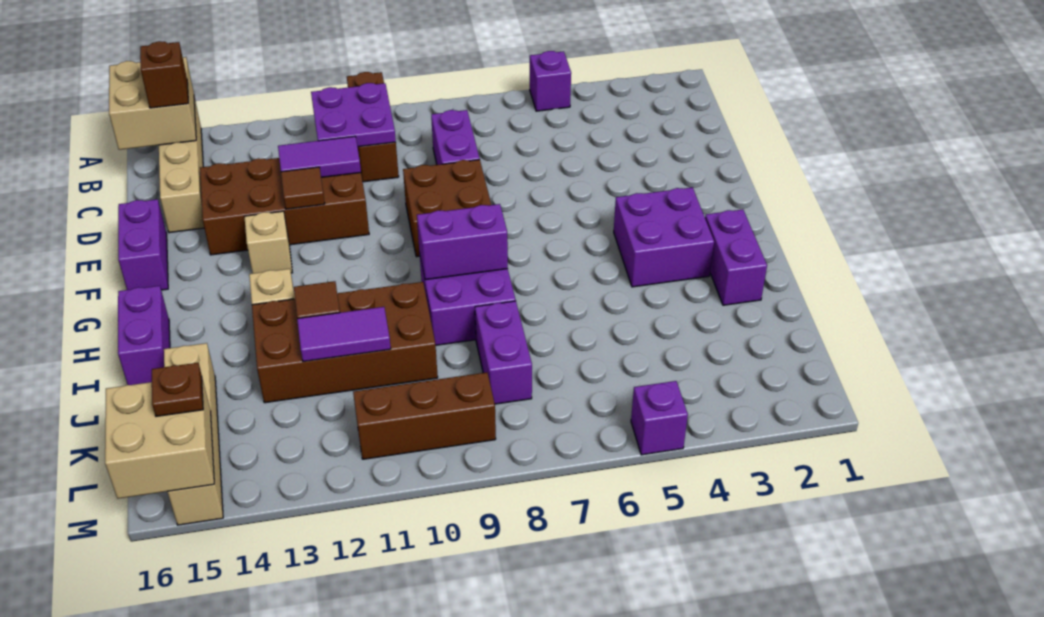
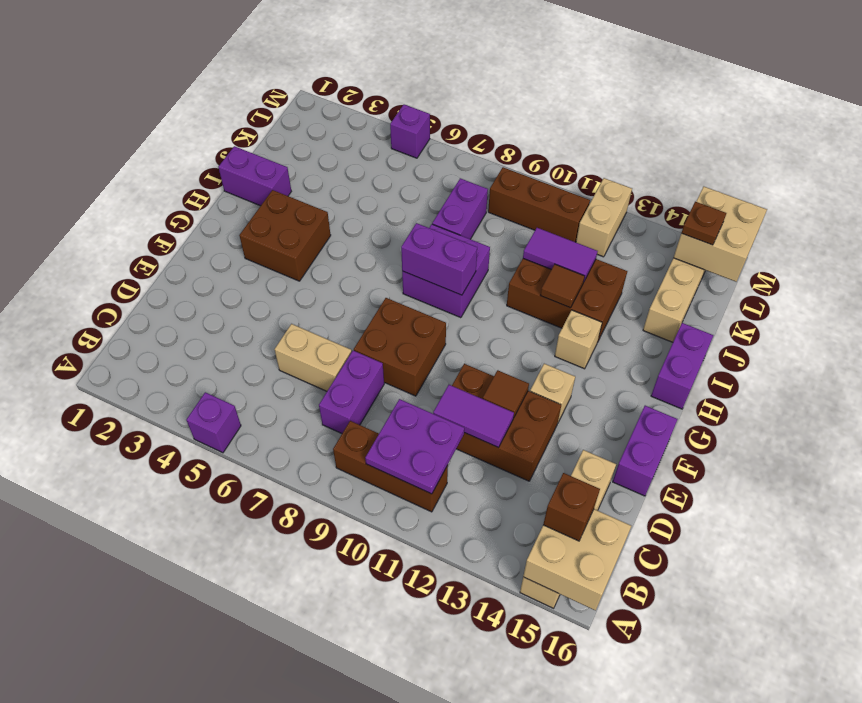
brown brick A10:C10 level 1 -> brown brick B9:B11 level 1
none -> tan brick D6:D7 level 1
brown brick D11:E14 level 1 -> brown brick D11:E13 level 1
purple brick G3:H4 level 1 -> brown brick G3:H4 level 1
purple brick H2:I2 level 1 -> purple brick I1:I2 level 1
brown brick I10:J13 level 1 -> brown brick I11:J13 level 1
none -> tan brick L12:M12 level 1

